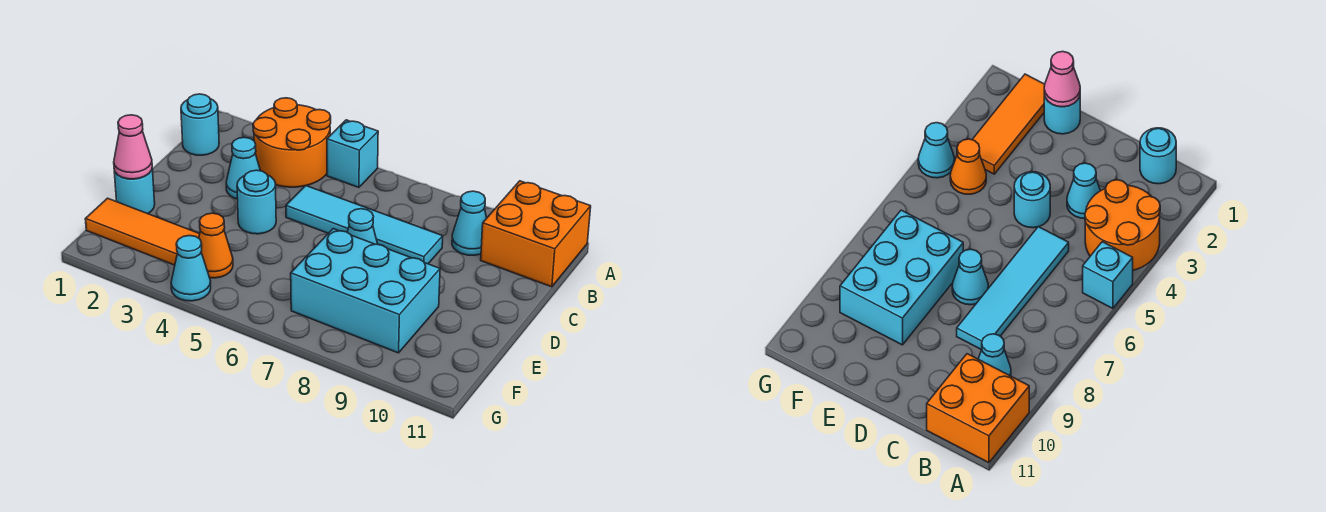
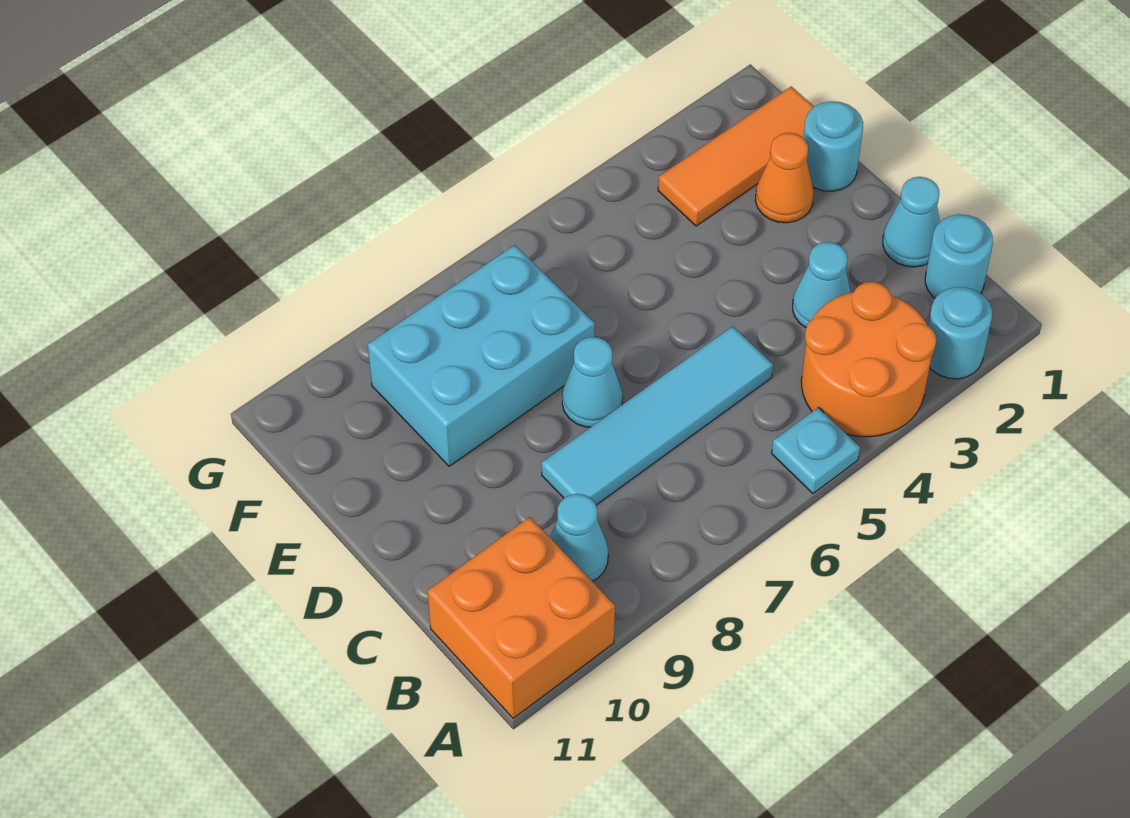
cyan brick A5 level 1 -> cyan plate A5 level 1
cyan round brick D4 level 1 -> cyan round brick A2 level 1
pink cone E1 level 2 -> none
orange cone F4 level 1 -> orange cone E2 level 1
cyan cone G4 level 1 -> cyan cone C1 level 1

